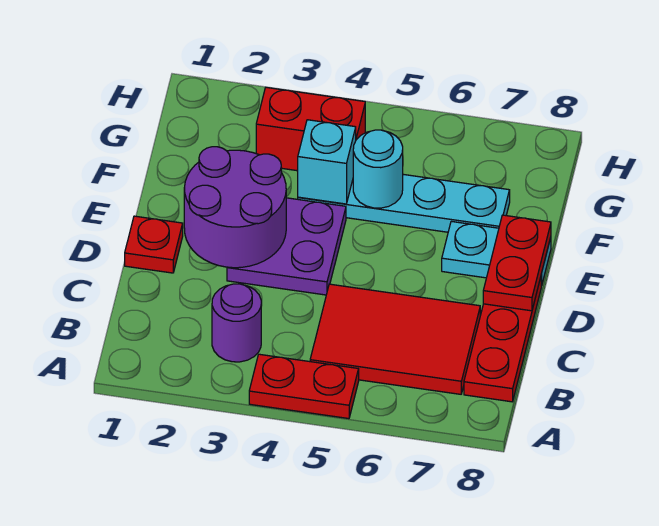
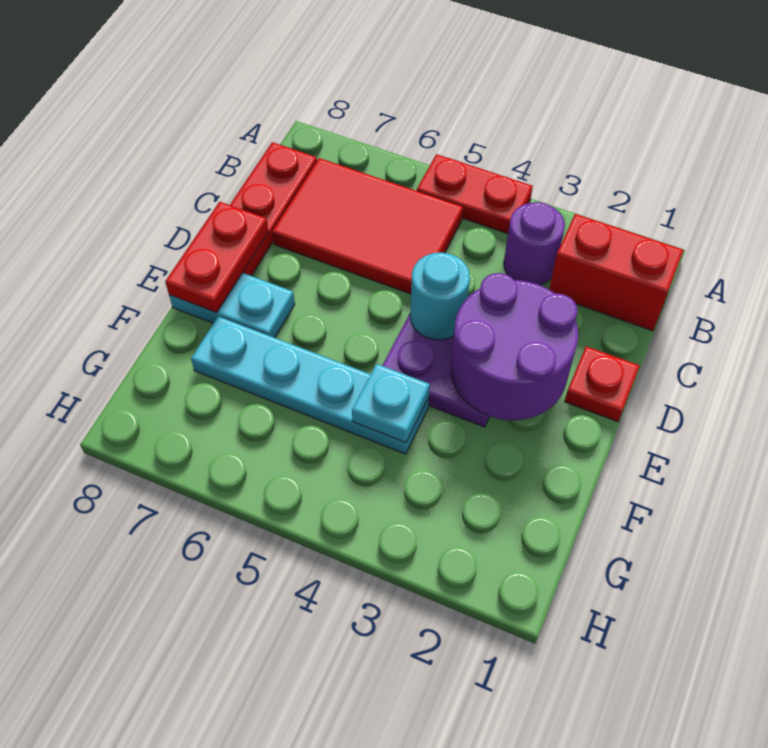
cyan brick F4 level 2 -> cyan plate F4 level 2
cyan round brick F5 level 2 -> cyan round brick D4 level 2
red brick G3:G4 level 1 -> red brick B1:B2 level 1

